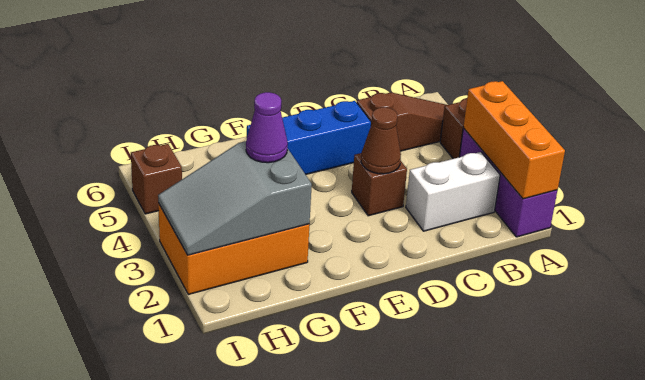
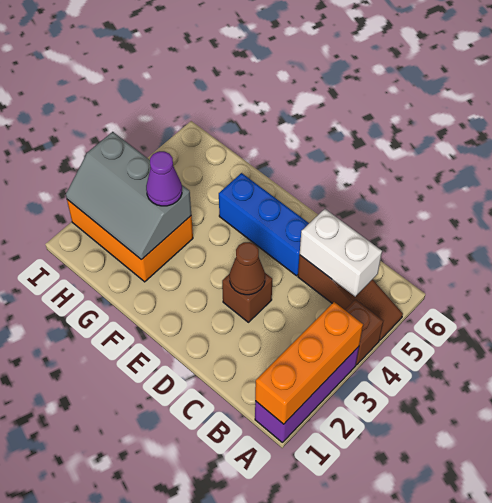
white brick B2:C2 level 1 -> white brick B5:C5 level 2
grey slope G2:I3 level 2 top G -> grey slope G2:I3 level 2 top 3
brown brick I5 level 1 -> none

